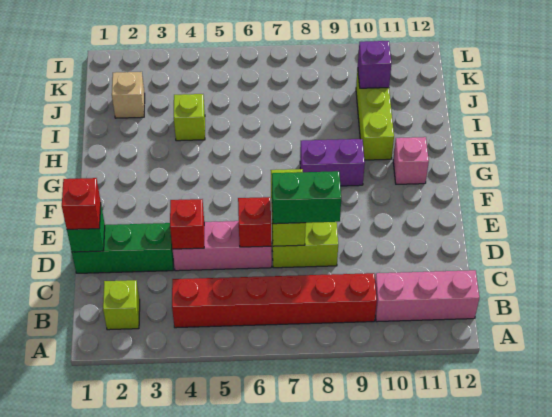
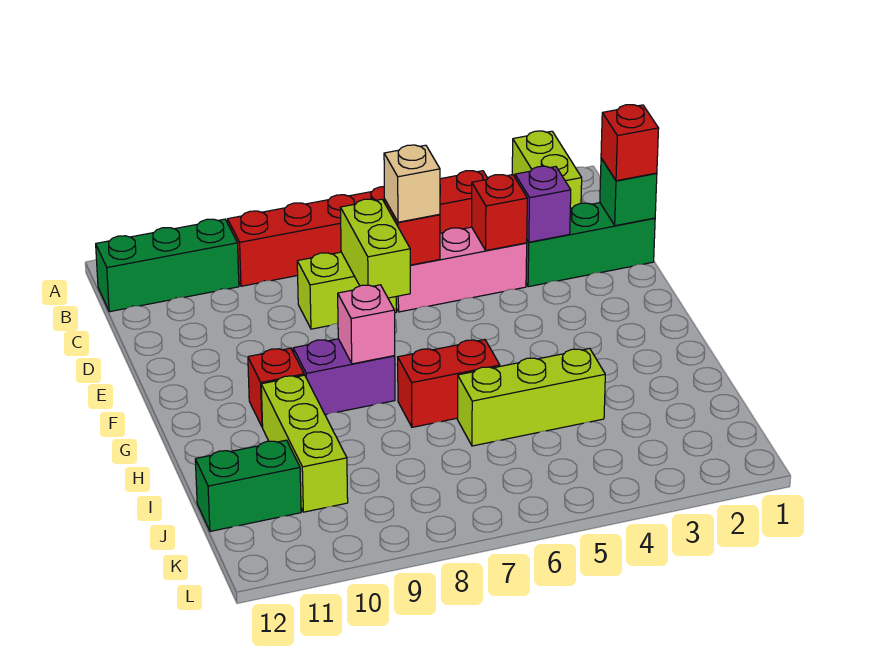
lime brick B2 level 1 -> lime brick A2:B2 level 1
pink brick B10:B12 level 1 -> green brick B10:B12 level 1
green brick D7:D8 level 3 -> green brick J11:J12 level 1
none -> red brick G10 level 1
pink brick G11 level 1 -> pink brick G8 level 2
none -> red brick H6:H7 level 1
lime brick I4 level 1 -> lime brick I4:I6 level 1
tan brick J2 level 1 -> tan brick D6 level 3
purple brick J10 level 2 -> purple brick D3 level 2

